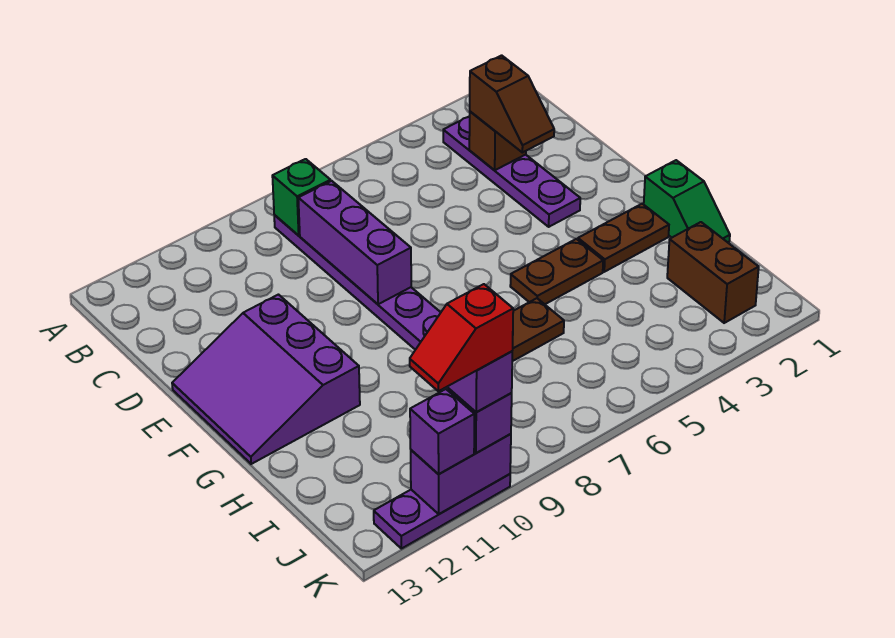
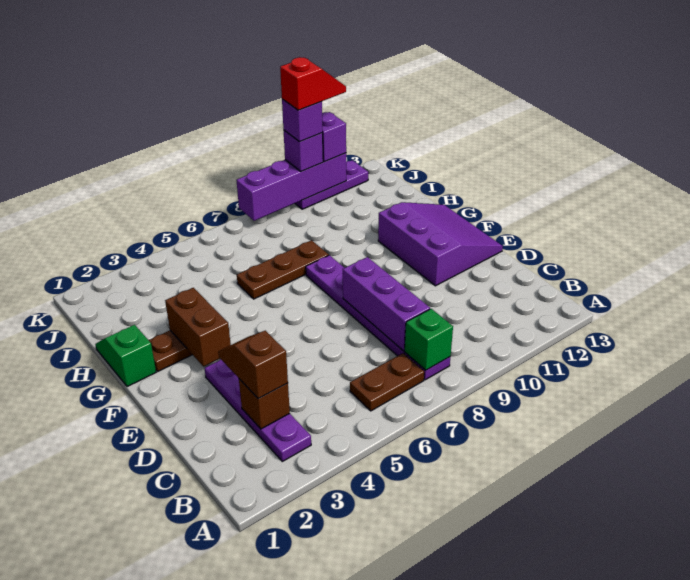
brown plate G4:G5 level 1 -> brown plate B6:B7 level 1
brown brick I2:J2 level 1 -> brown brick F3:G3 level 2
purple brick K10:K11 level 2 -> purple brick K8:K11 level 2

